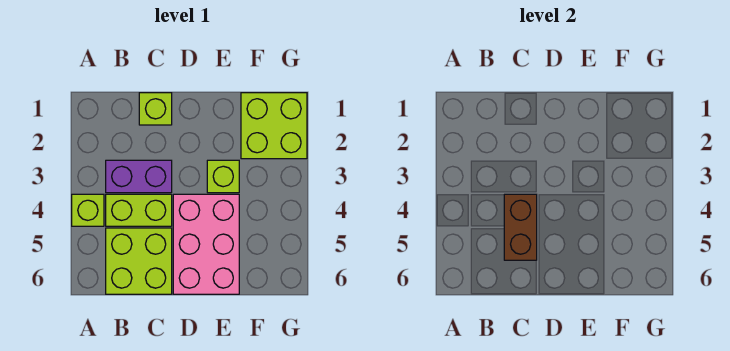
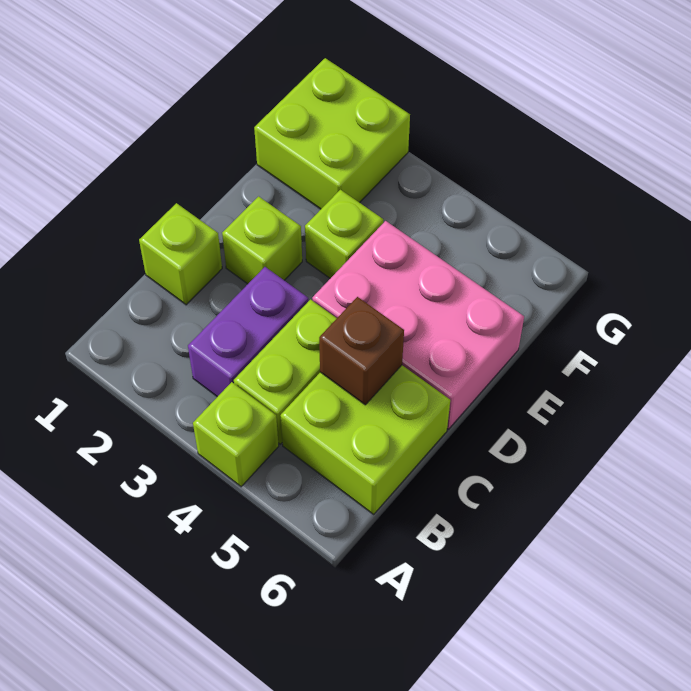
brown brick C4:C5 level 2 -> brown brick C5 level 2
none -> lime brick D2 level 1

